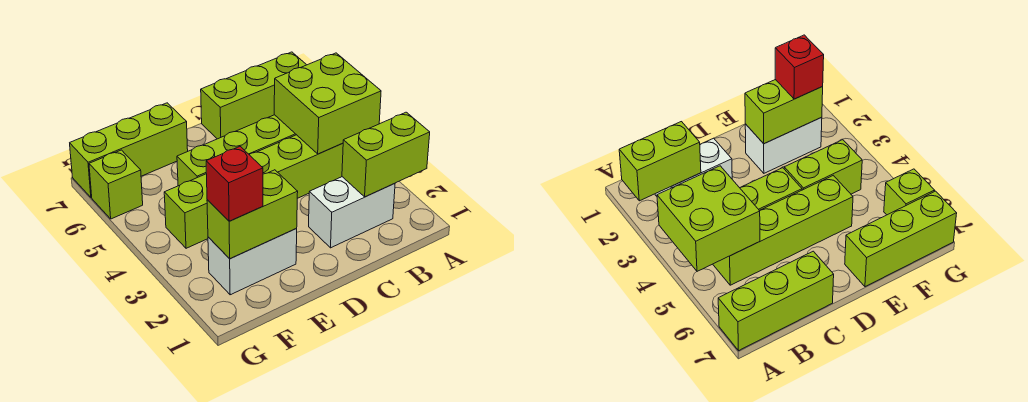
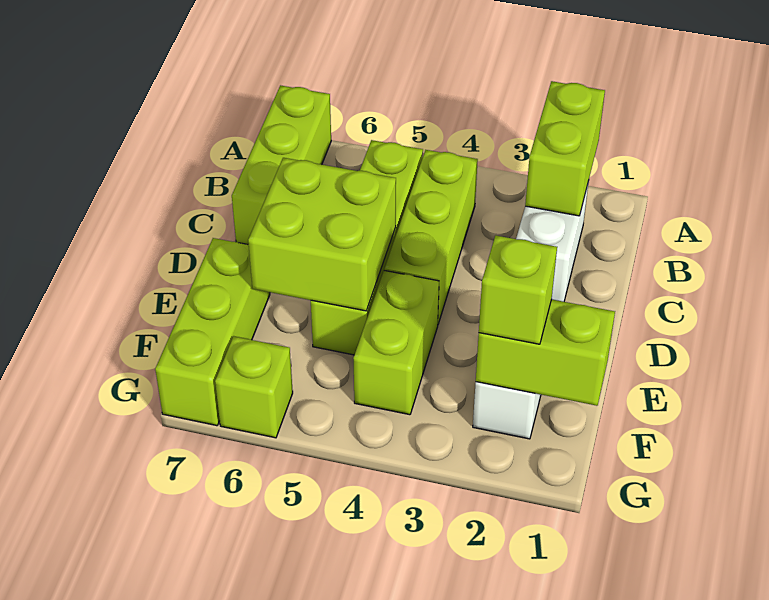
lime brick A4:B5 level 2 -> lime brick D5:E6 level 2
lime brick E2:F2 level 2 -> lime brick F1:F2 level 2
red brick F2 level 3 -> lime brick F2 level 3

